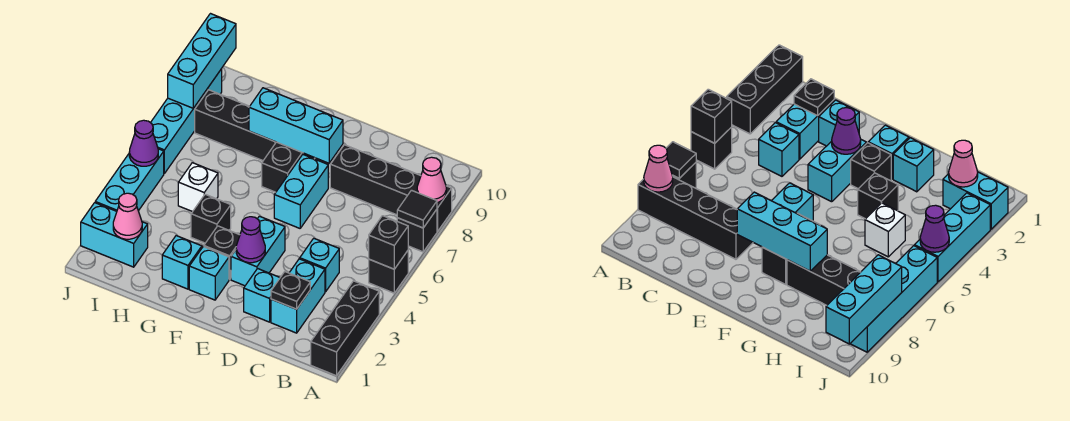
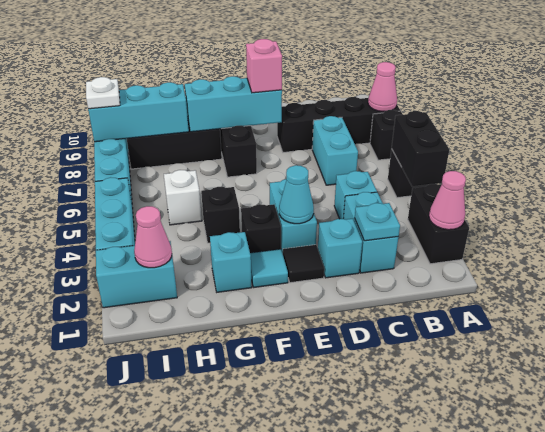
black brick A1:A3 level 1 -> black brick A2:A3 level 1
none -> pink cone A2 level 2
black brick A5 level 2 -> black brick A4:A5 level 2
black tile A7 level 2 -> black tile E2 level 1
black plate C2 level 2 -> cyan plate C2 level 2
purple cone E3 level 2 -> cyan cone E3 level 2
cyan brick E6:E7 level 1 -> cyan brick C6:C7 level 1
none -> pink brick E8 level 3
cyan brick F2 level 1 -> cyan tile F2 level 1
purple cone J5 level 2 -> none
cyan brick J8:J10 level 2 -> cyan brick H8:J8 level 2
none -> white plate J8 level 3

